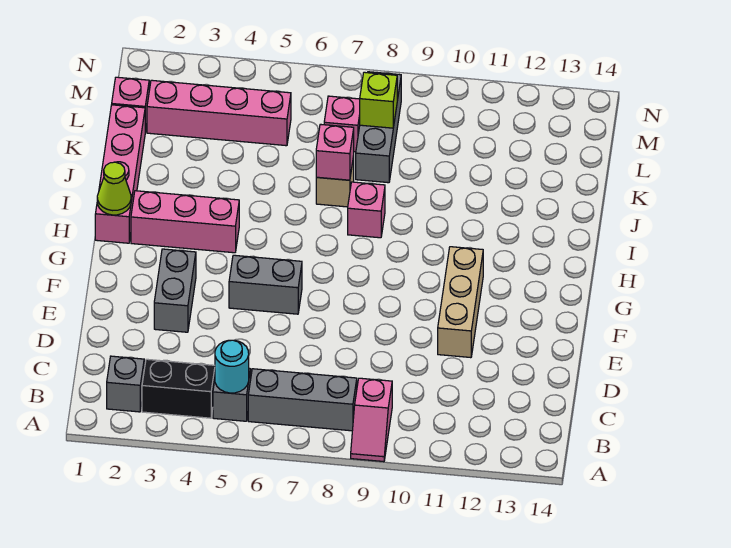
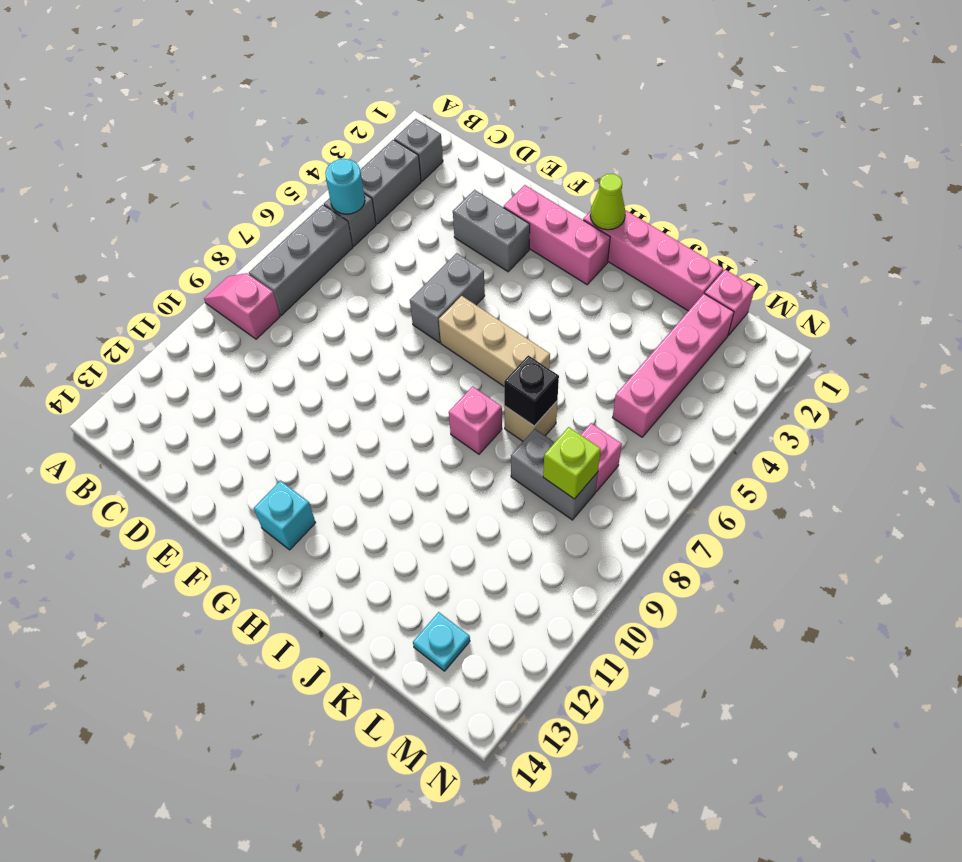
black brick B3:B4 level 1 -> grey brick B3:B4 level 1
tan brick E11:G11 level 1 -> tan brick G6:I6 level 1
none -> cyan brick G13 level 1
pink brick H2:H4 level 1 -> pink brick F2:H2 level 1
pink brick J7 level 2 -> black brick J7 level 2
grey brick K8:M8 level 1 -> grey brick K8:L8 level 1
none -> cyan plate L13 level 1

